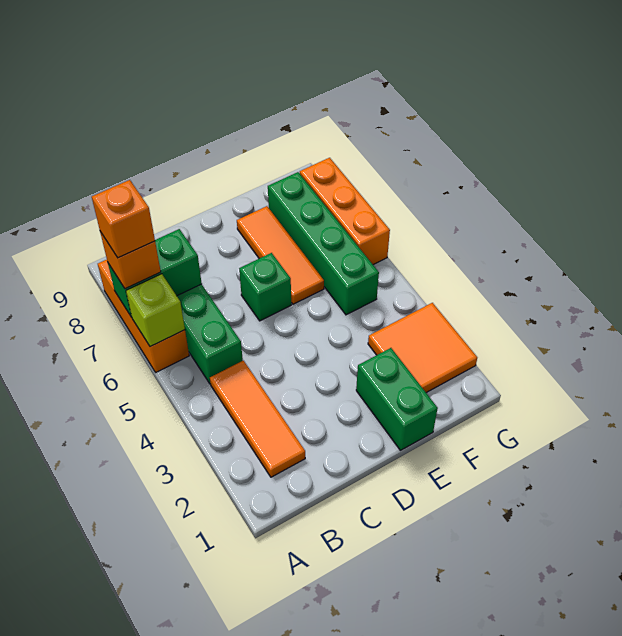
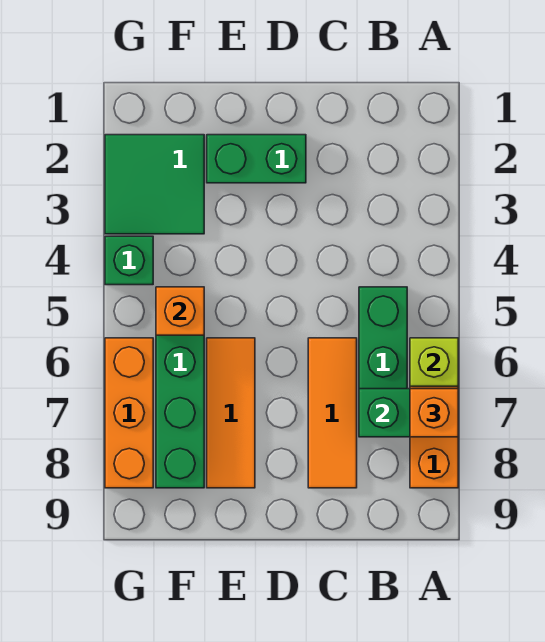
orange brick A7 level 4 -> orange brick F5 level 2
orange tile B2:B4 level 1 -> orange tile C6:C8 level 1
green brick D6 level 1 -> green brick G4 level 1
green brick E1:E2 level 1 -> green brick D2:E2 level 1
orange tile F2:G3 level 1 -> green tile F2:G3 level 1

